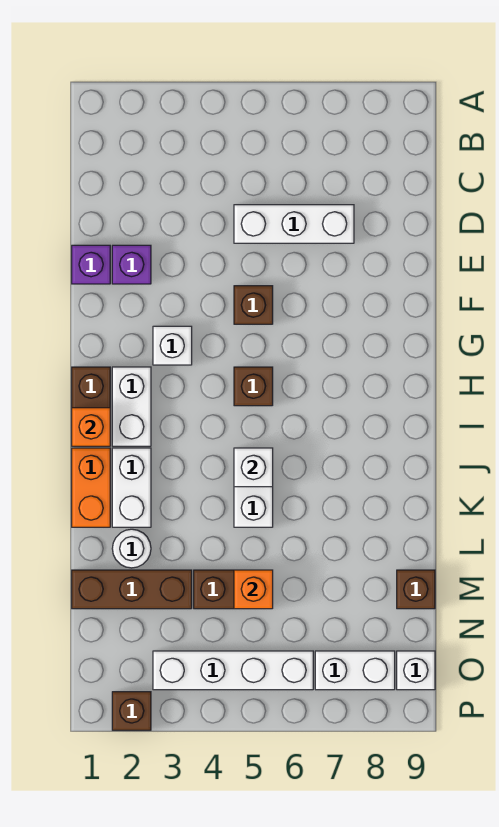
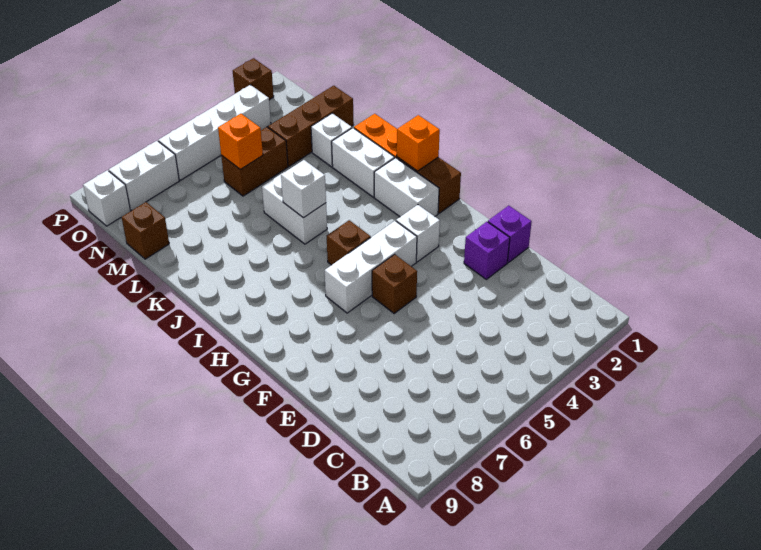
white brick D5:D7 level 1 -> white brick G4:G6 level 1
white round brick L2 level 1 -> white brick L2 level 1

